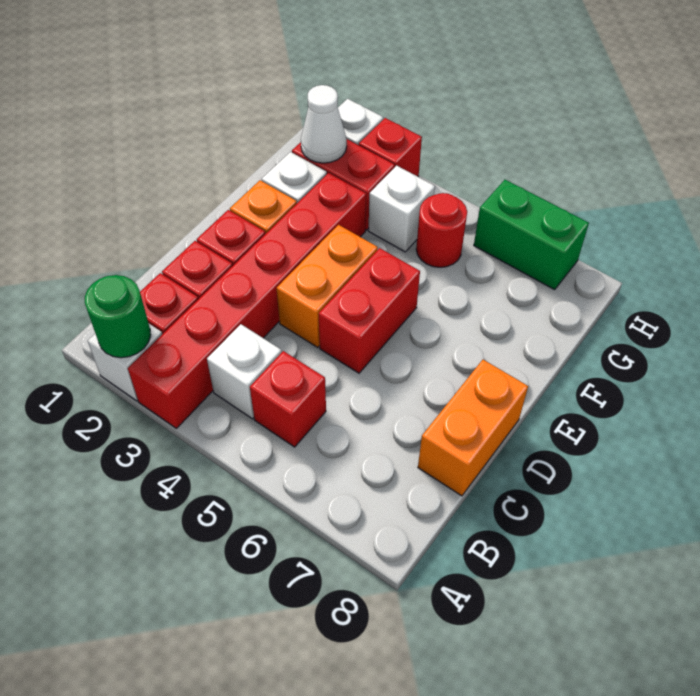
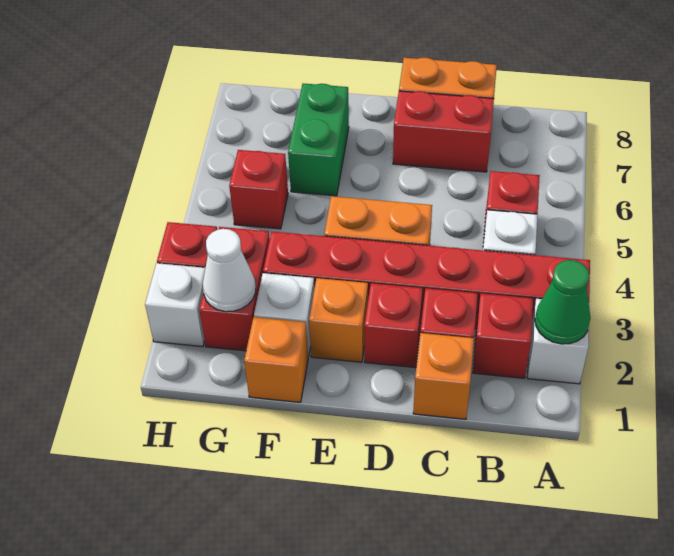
green round brick A2 level 2 -> green cone A2 level 2
none -> orange brick C1 level 1
red brick D5:E5 level 1 -> red brick C7:D7 level 1
none -> orange brick F1 level 1
white brick G4 level 1 -> none
red round brick G5 level 1 -> red brick G5 level 1
green brick H6:H7 level 1 -> green brick F6:F7 level 1

